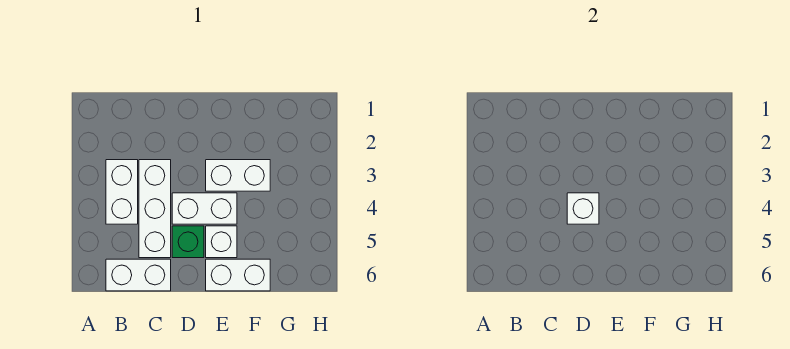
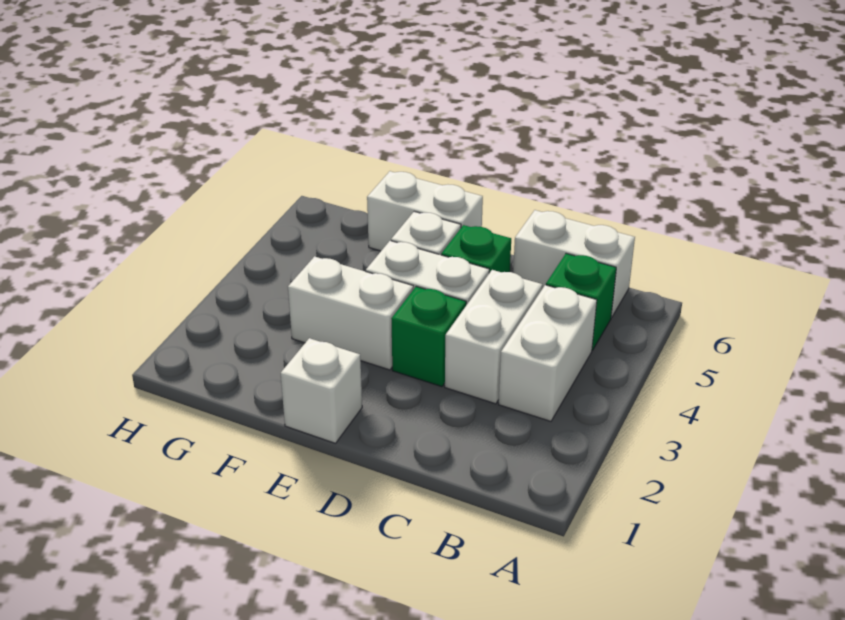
none -> green brick B5 level 1
white brick C3:C5 level 1 -> white brick C3:C4 level 1
none -> green brick D3 level 1
white brick D4 level 2 -> white brick E1 level 1

